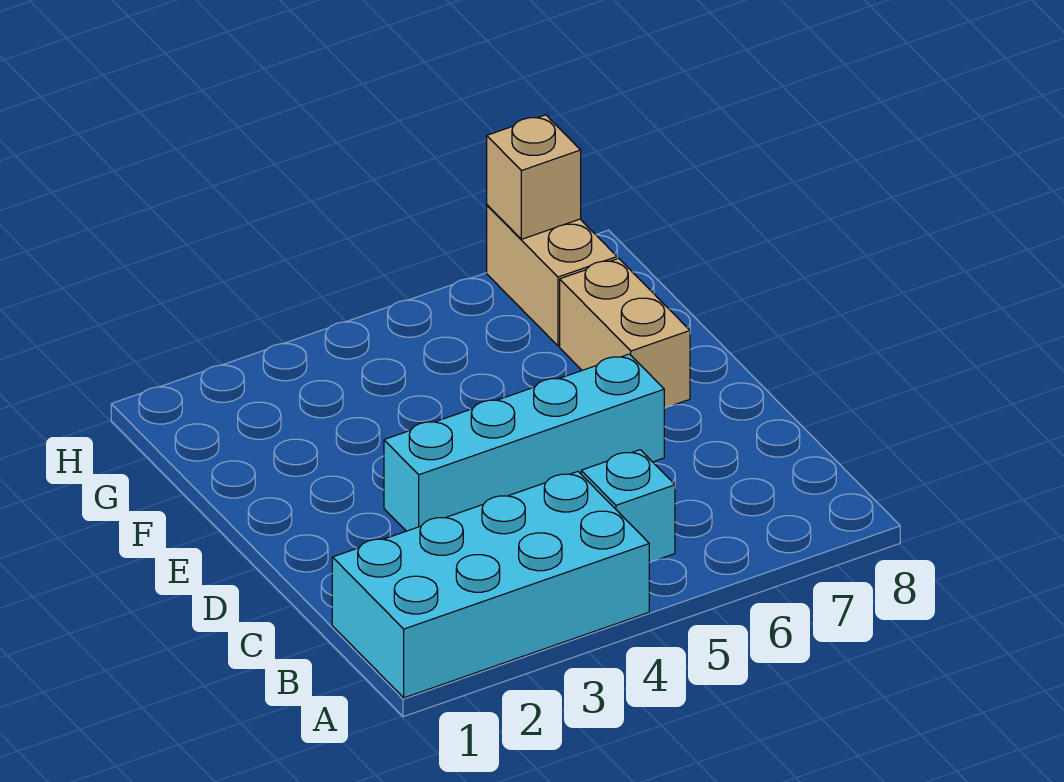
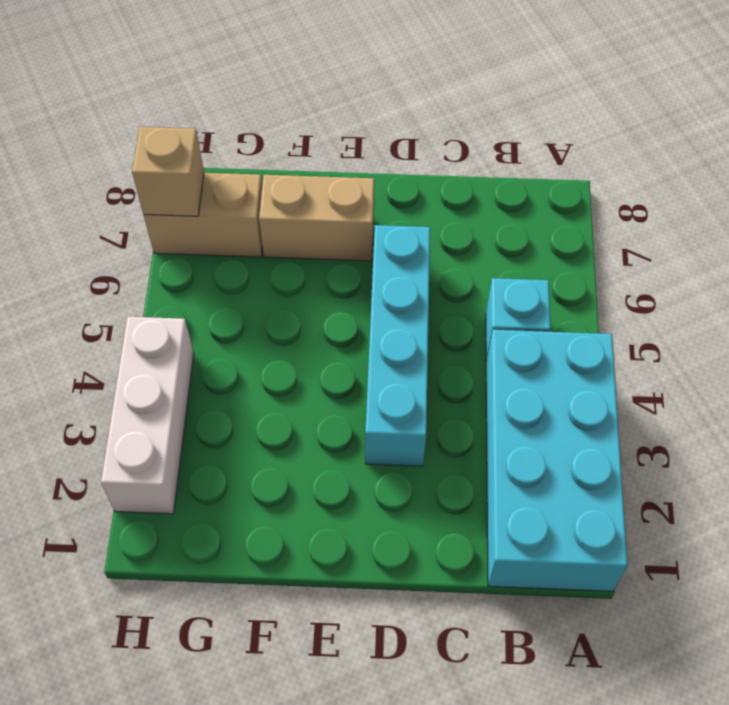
none -> white brick H2:H4 level 1

